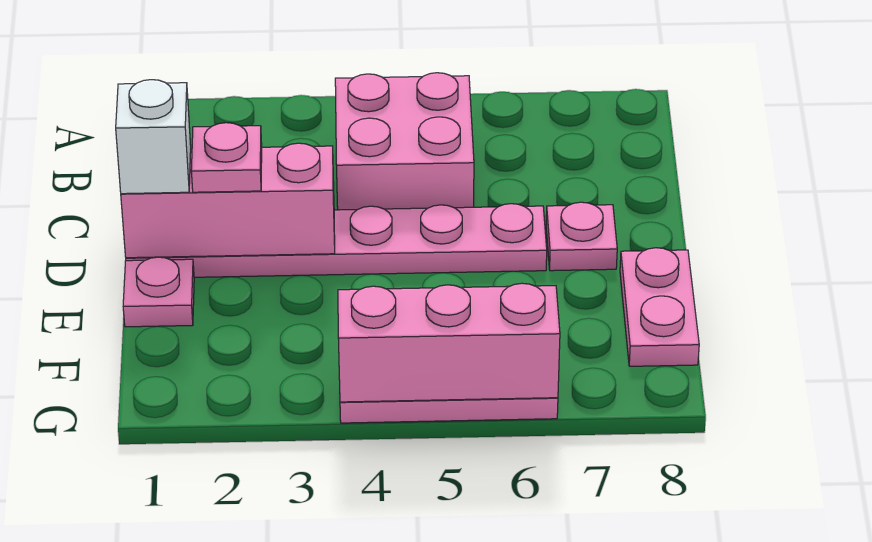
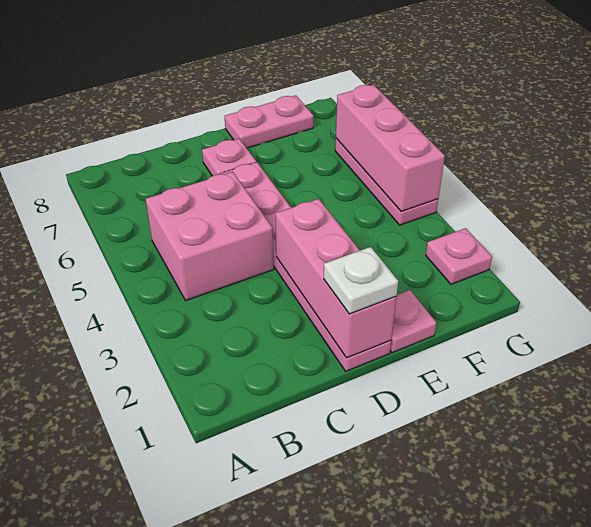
white brick D1 level 3 -> white plate D1 level 3
pink plate D2 level 3 -> pink plate G2 level 1

